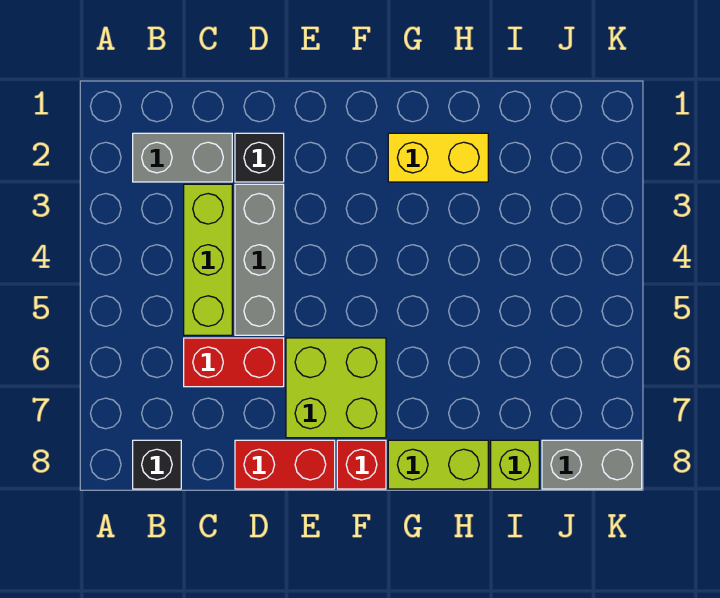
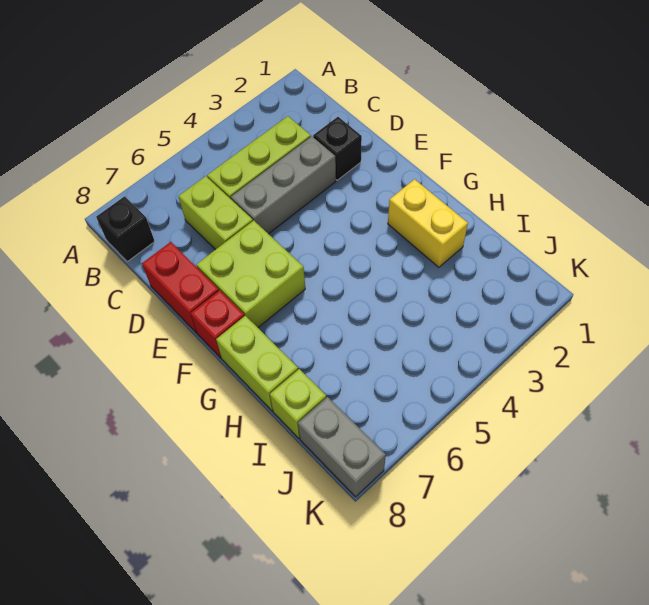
grey brick B2:C2 level 1 -> none
red brick C6:D6 level 1 -> lime brick C6:D6 level 1

